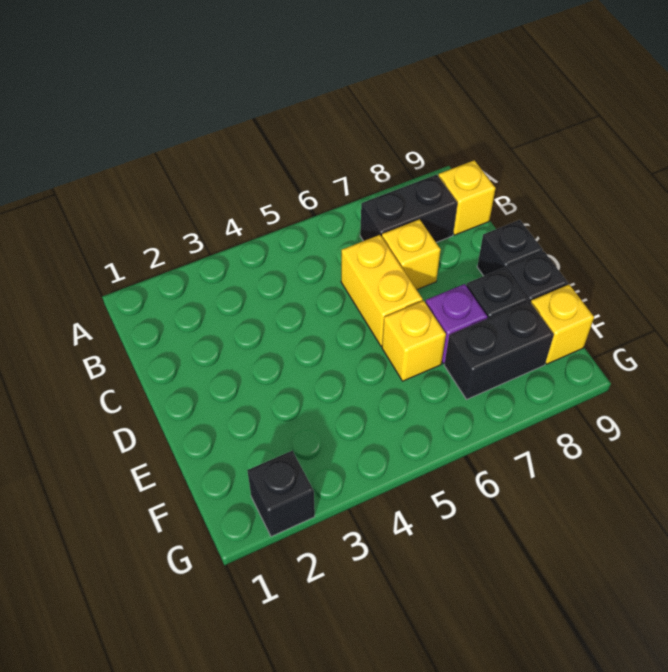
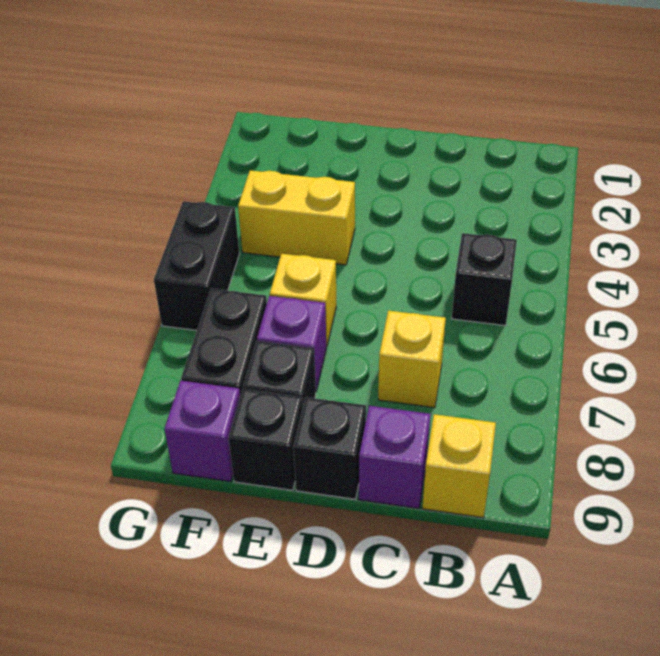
black brick B7:B8 level 1 -> black brick G5:G6 level 1
yellow brick C6:D6 level 1 -> yellow brick E4:F4 level 1
none -> purple brick C9 level 1
yellow brick F9 level 1 -> purple brick F9 level 1
black brick G2 level 1 -> black brick B5 level 1

